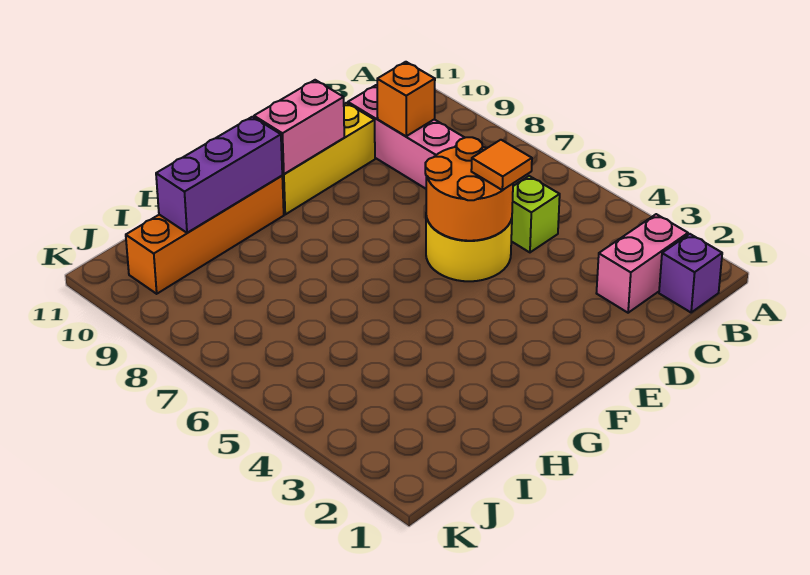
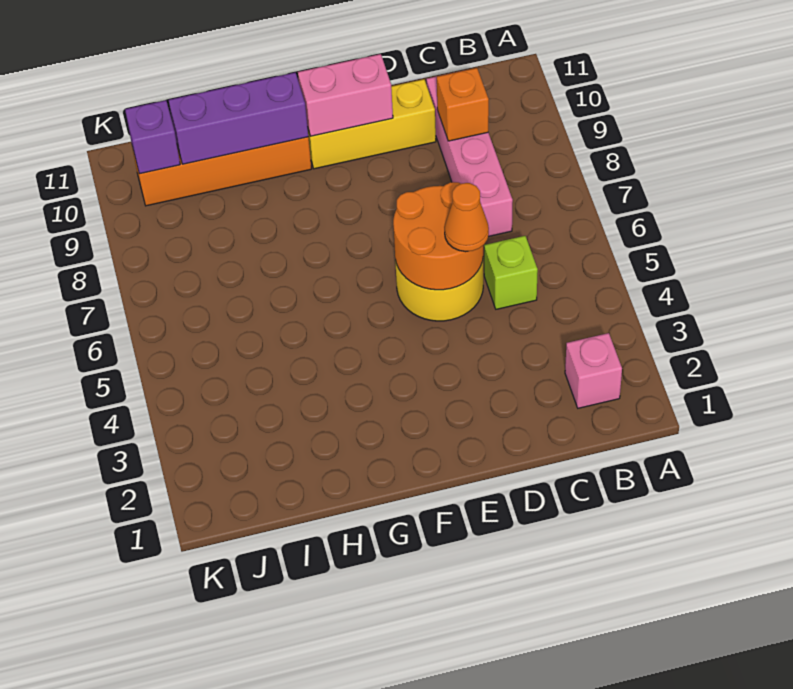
purple brick B1 level 1 -> purple brick J10 level 2
pink brick B2:C2 level 1 -> pink brick B2 level 1
orange tile D5 level 3 -> orange cone D5 level 3

